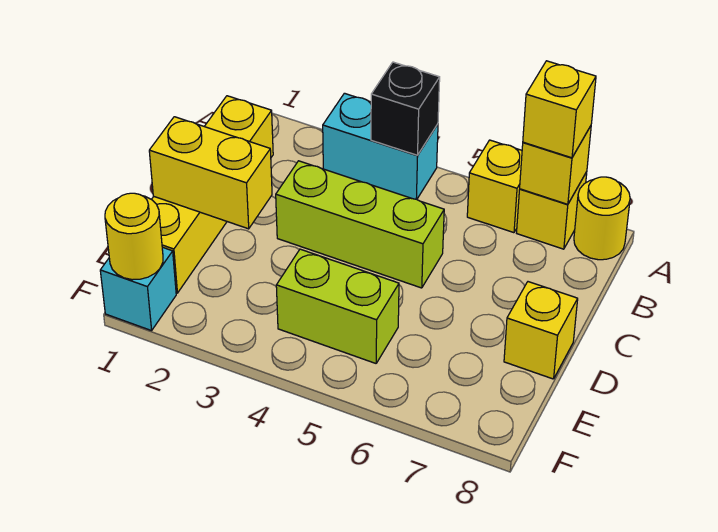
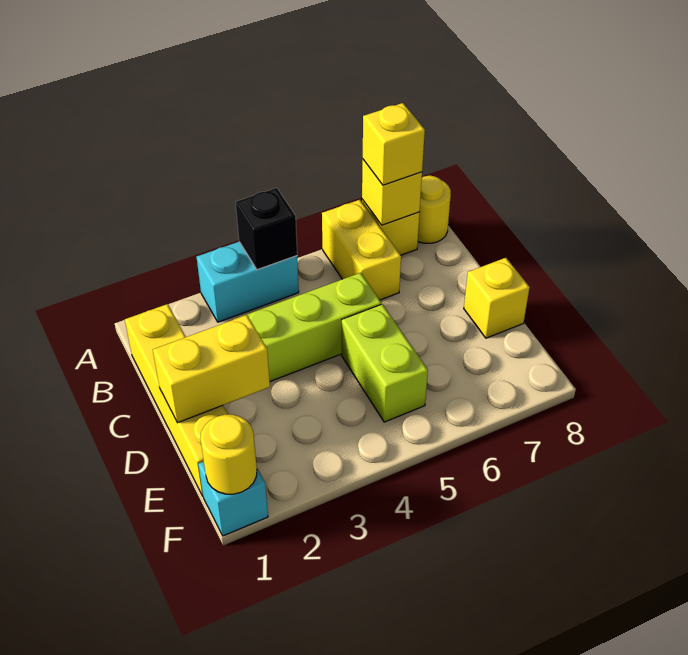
yellow brick A6 level 1 -> yellow brick A6:B6 level 1
lime brick E4:E5 level 1 -> lime brick D5:E5 level 1

